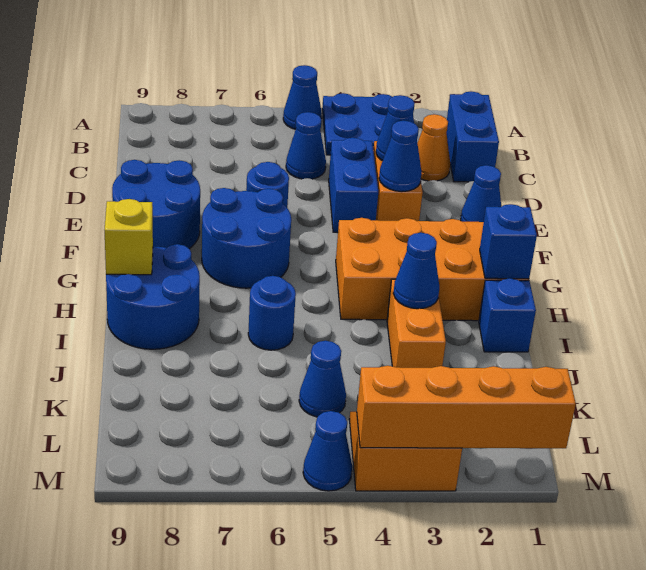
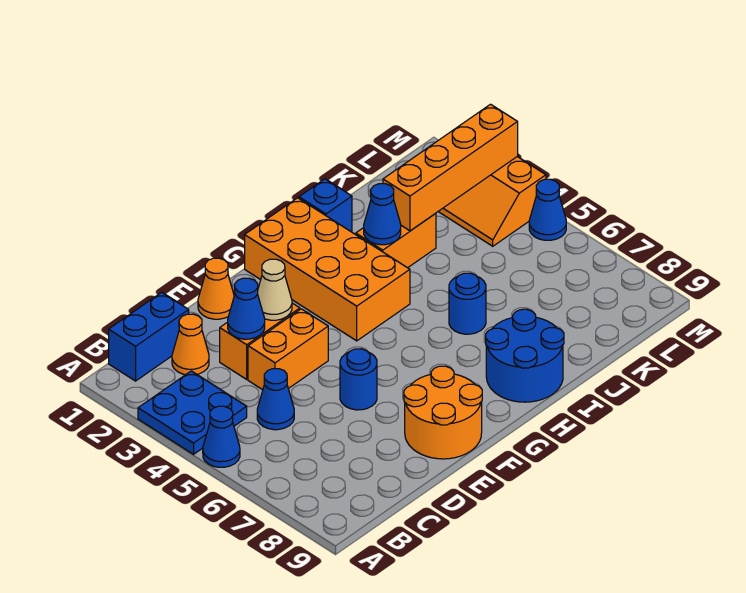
blue brick D4:E4 level 1 -> orange brick D4:E4 level 1
blue cone E1 level 1 -> orange cone E1 level 1
blue cone E3 level 2 -> tan cone E3 level 2
blue round brick E8:F9 level 1 -> orange round brick E8:F9 level 1
blue round brick F6:G7 level 1 -> none
blue brick H1 level 2 -> none
yellow brick H9 level 2 -> none
blue cone K5 level 1 -> none
orange brick M1:M4 level 2 -> orange brick J3:M3 level 2

